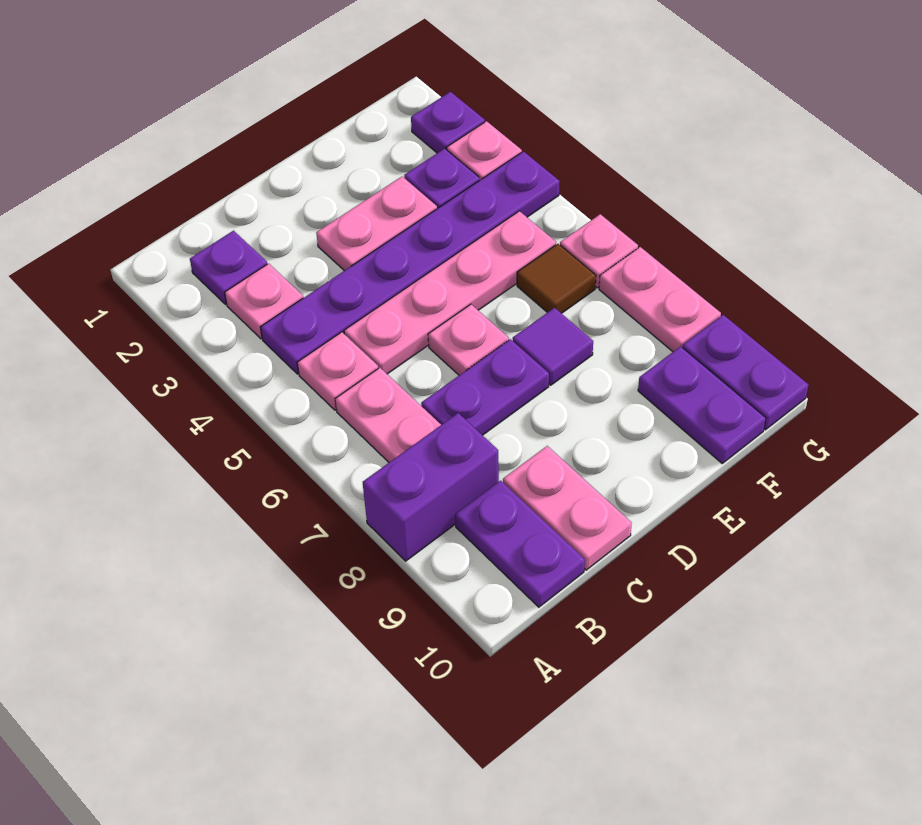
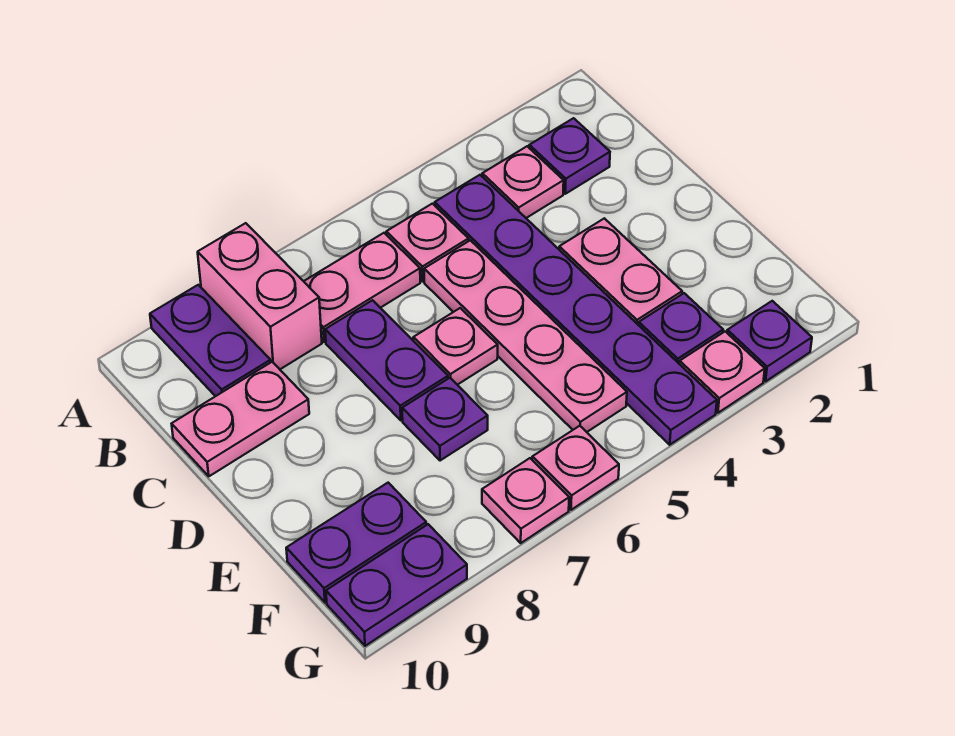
purple brick A8:B8 level 1 -> pink brick A8:B8 level 1
purple plate B9:B10 level 1 -> purple plate A9:B9 level 1
purple tile E7 level 1 -> purple plate E7 level 1
brown tile F6 level 1 -> none
pink plate G7:G8 level 1 -> pink plate G7 level 1

